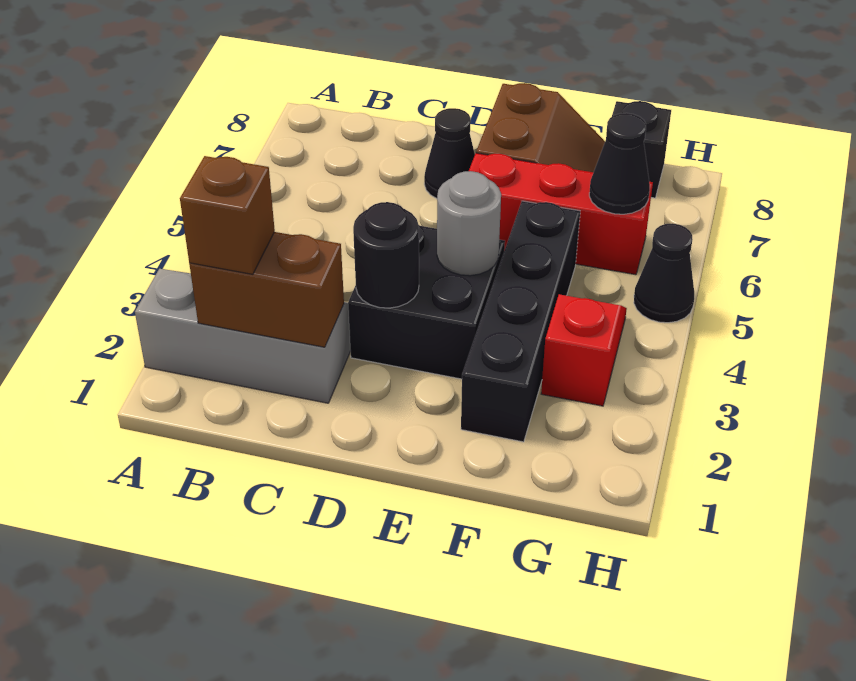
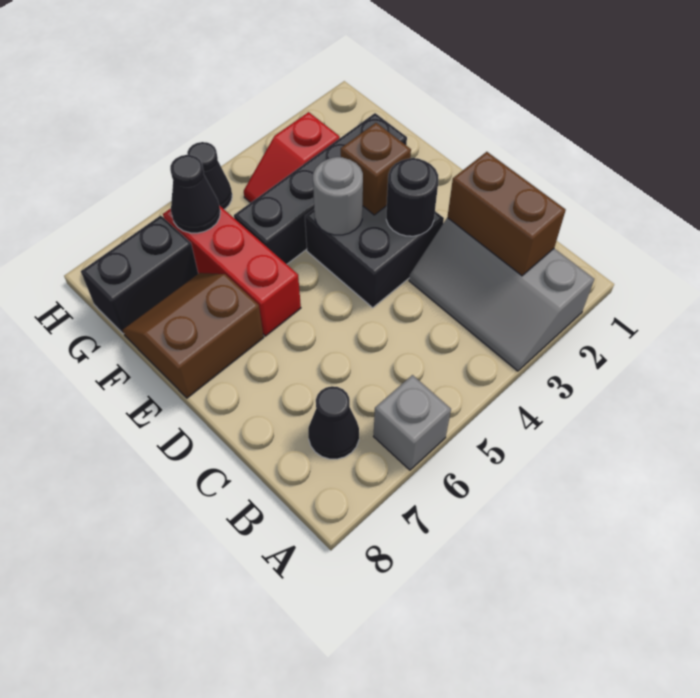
none -> grey brick A6 level 1
brown brick B2 level 3 -> brown brick E3 level 2
black cone D7 level 1 -> black cone B7 level 1
black brick G8 level 1 -> black brick G7:G8 level 1

